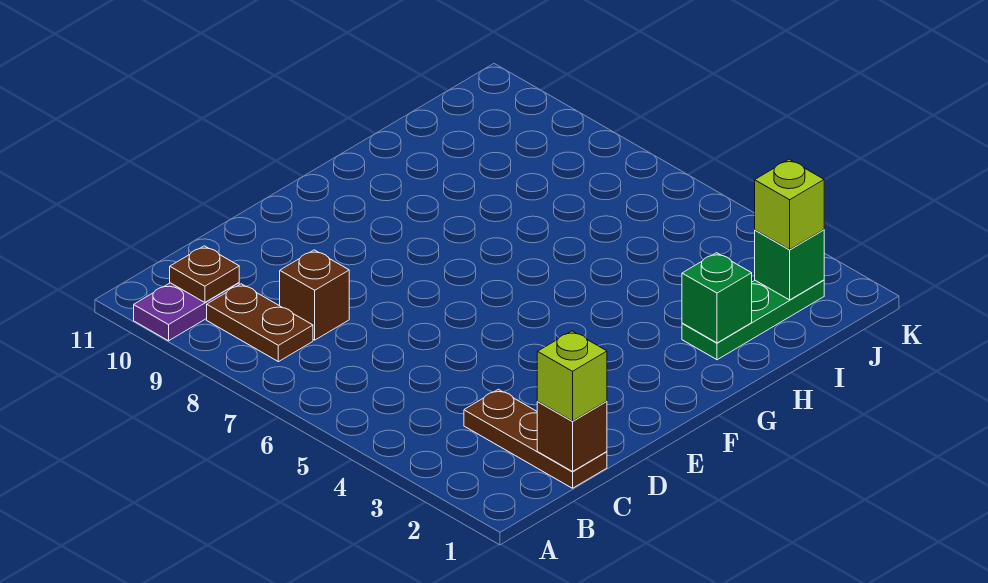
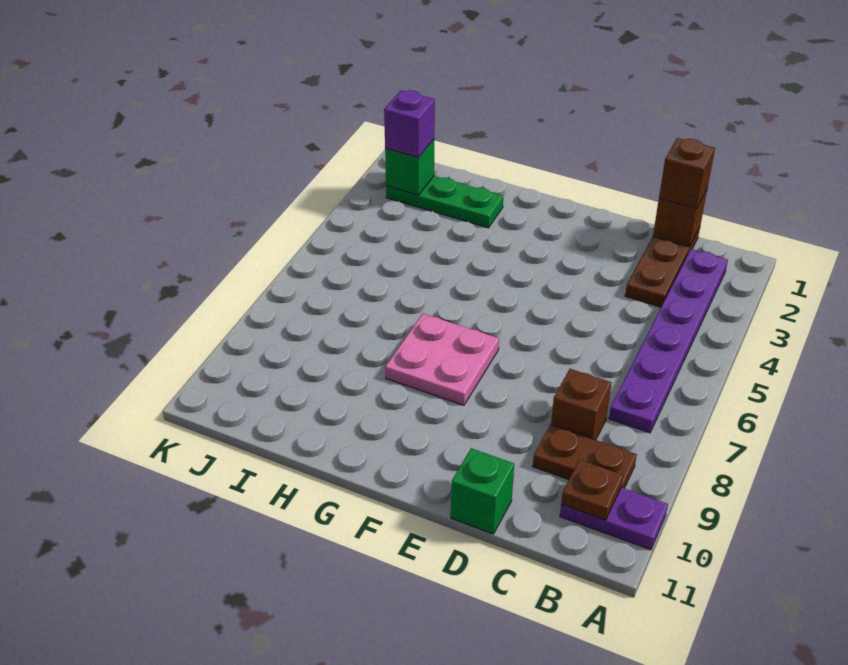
none -> purple plate B2:B7 level 1
brown plate B8:B9 level 1 -> brown plate B9:C9 level 1
lime brick C1 level 3 -> brown brick C1 level 3
none -> pink plate F7:G8 level 1
green brick H2 level 2 -> green brick D11 level 1
lime brick J2 level 3 -> purple brick J2 level 3

